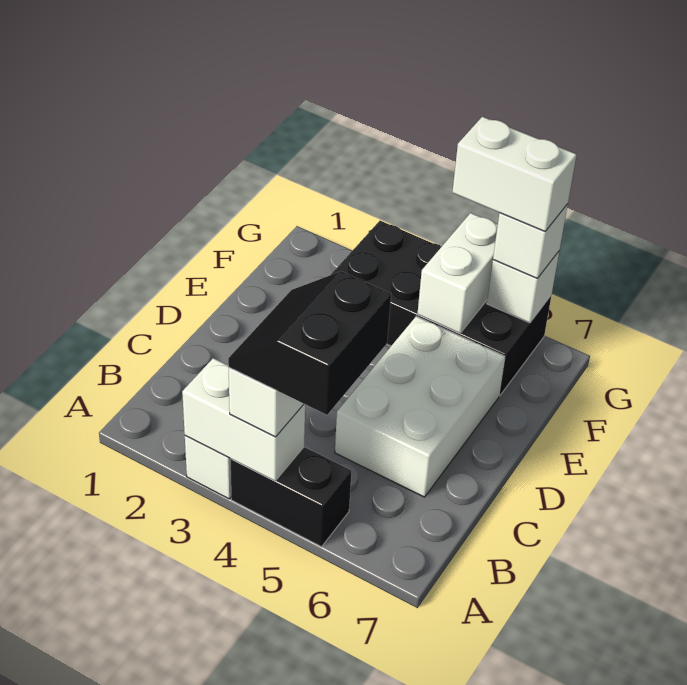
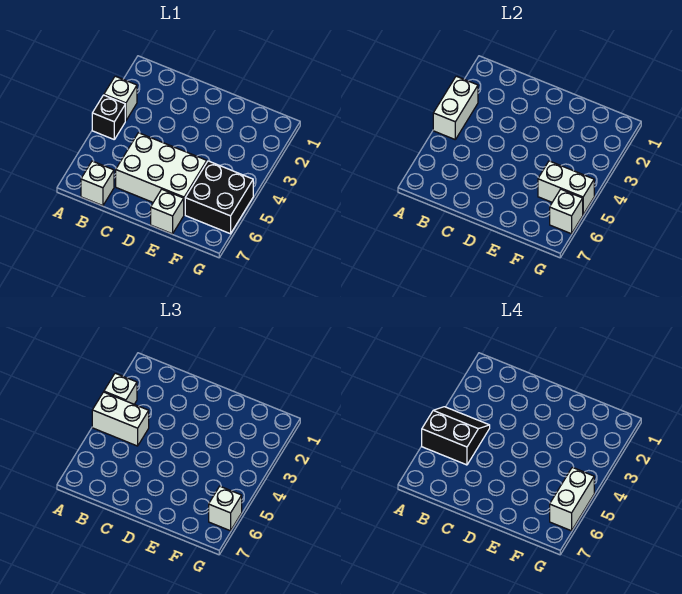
none -> white brick A3 level 3
black brick A4:A5 level 1 -> black brick A4 level 1
none -> white brick B7 level 1
none -> white brick E7 level 1
black brick F3:G6 level 1 -> black brick F5:G6 level 1

